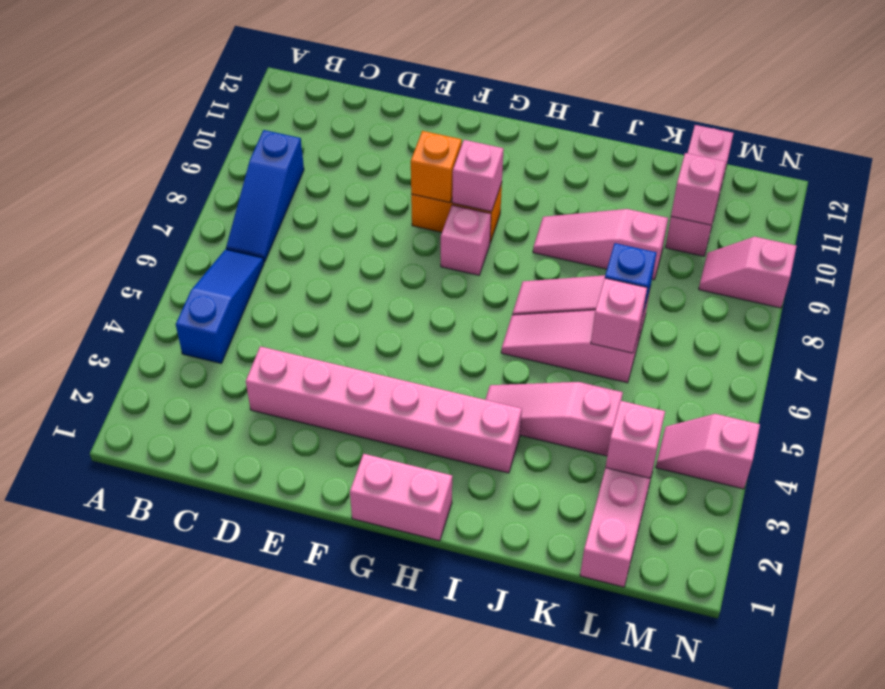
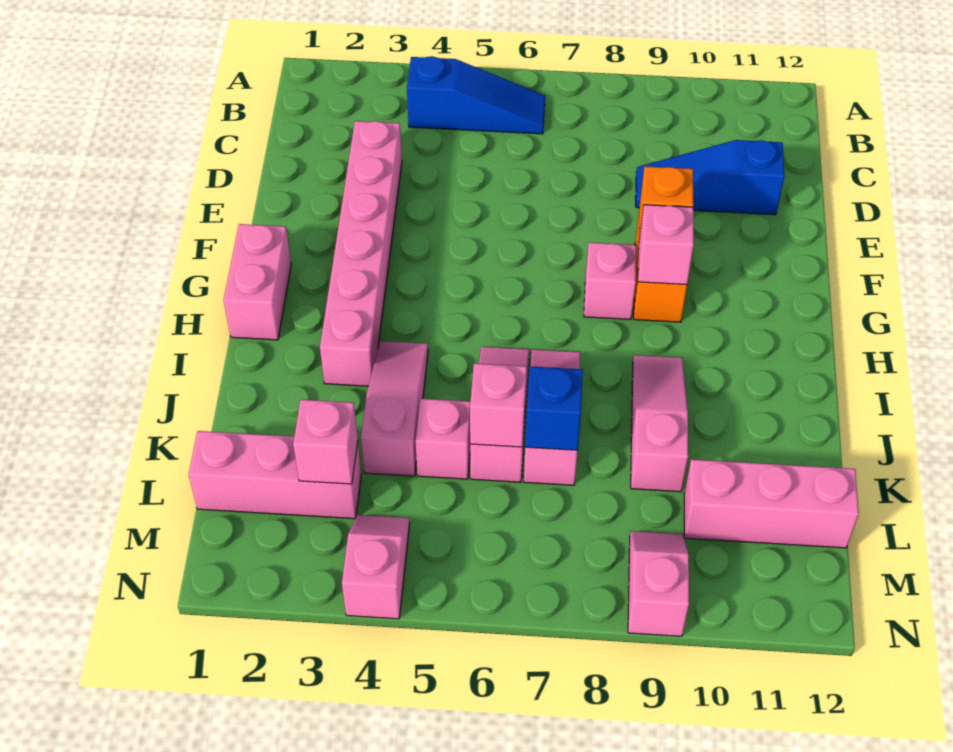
blue slope B7:B9 level 1 top 9 -> blue slope D9:D11 level 1 top 11
pink brick L10 level 2 -> pink brick K5 level 1

